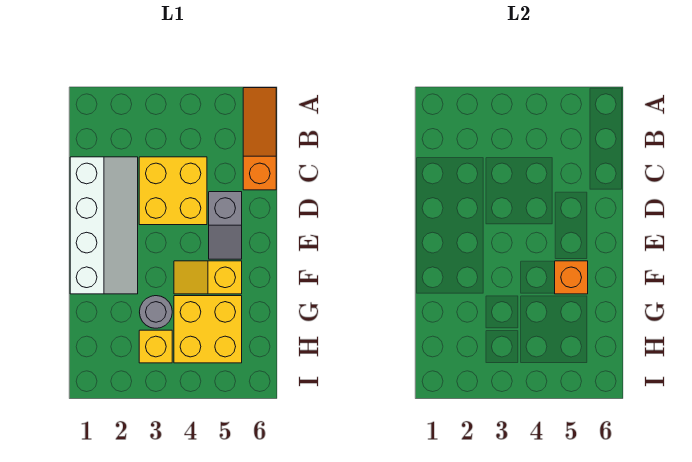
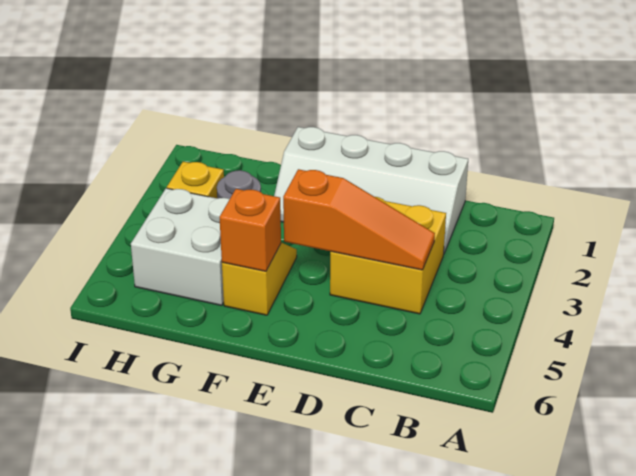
orange slope A6:C6 level 1 top C -> orange slope C4:E4 level 2 top E
grey slope D5:E5 level 1 top D -> none
yellow brick G4:H5 level 1 -> white brick G4:H5 level 1

